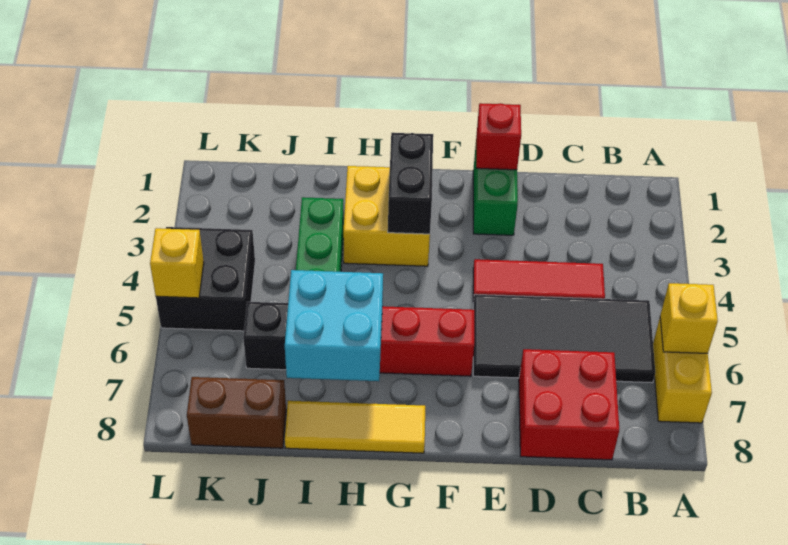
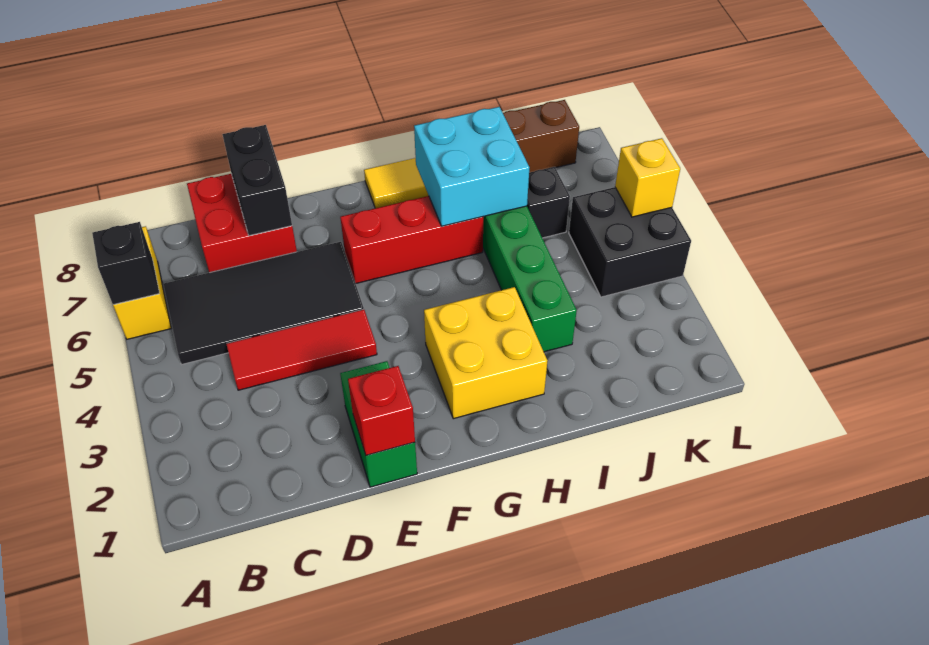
yellow brick A6 level 2 -> black brick A6 level 2
black brick G2:G3 level 2 -> black brick D7:D8 level 2

